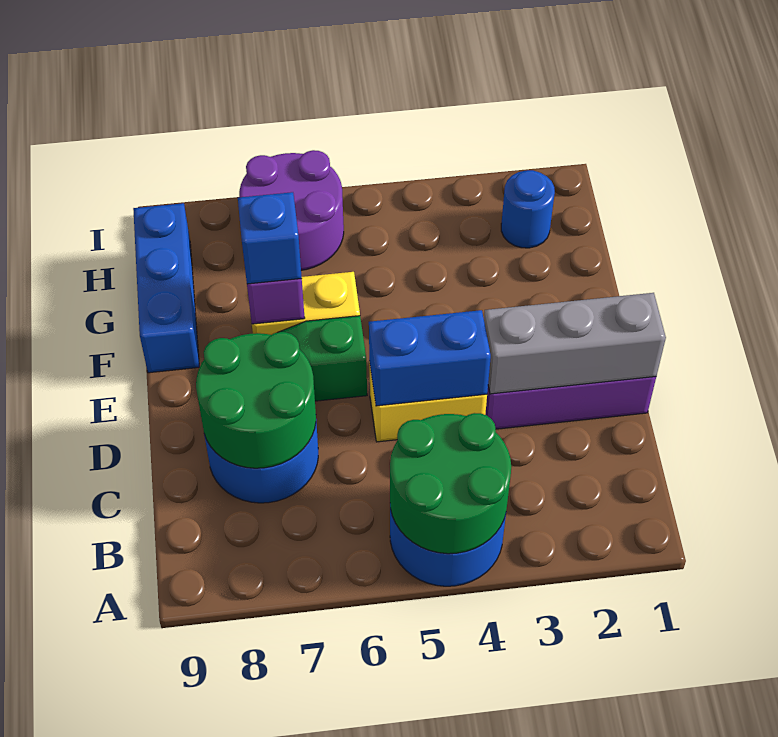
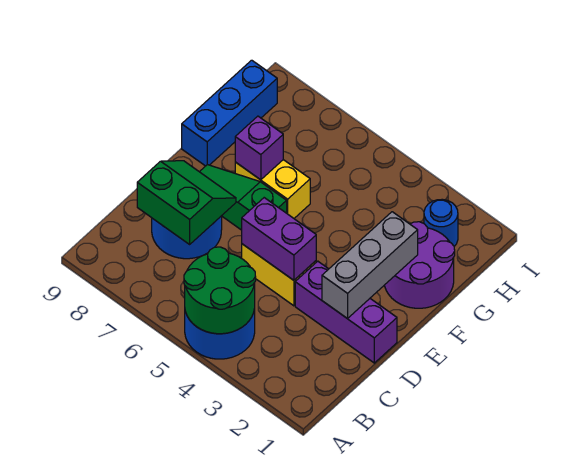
green round brick C7:D8 level 2 -> green slope C7:D8 level 2 top C
grey brick D1:D3 level 2 -> grey brick D2:F2 level 2
blue brick D4:D5 level 2 -> purple brick D4:D5 level 2
blue brick F7 level 3 -> none
purple round brick H6:I7 level 1 -> purple round brick F1:G2 level 1

